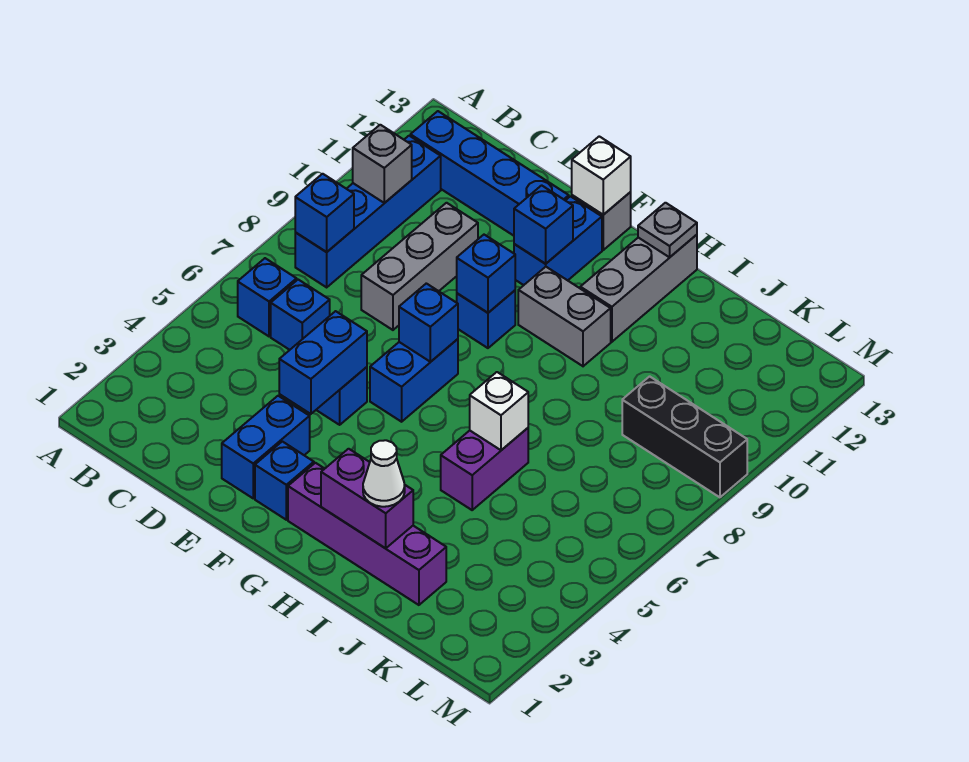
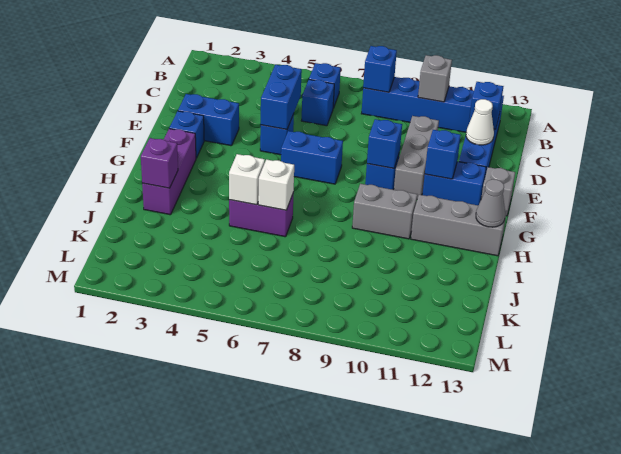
grey brick D8:D10 level 1 -> grey brick D10:F10 level 1
blue brick E4:E5 level 2 -> blue brick D5:E5 level 2
blue brick F7 level 2 -> blue brick C12 level 2
white brick F13 level 2 -> white brick I5 level 2
purple brick G2:J2 level 1 -> purple brick G2:I2 level 1
grey brick G10:H10 level 1 -> grey brick H9:H10 level 1
purple brick H2:I2 level 2 -> purple brick I2 level 2
grey plate H13 level 2 -> grey cone H13 level 2
white cone I2 level 3 -> white cone D12 level 2
black brick K9:M9 level 1 -> none

